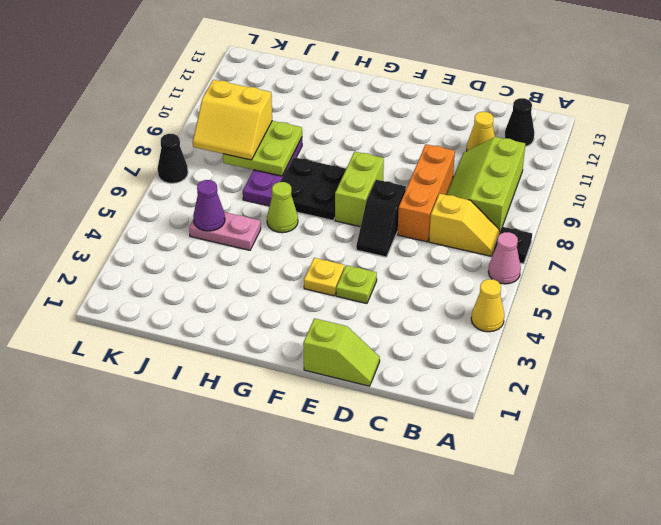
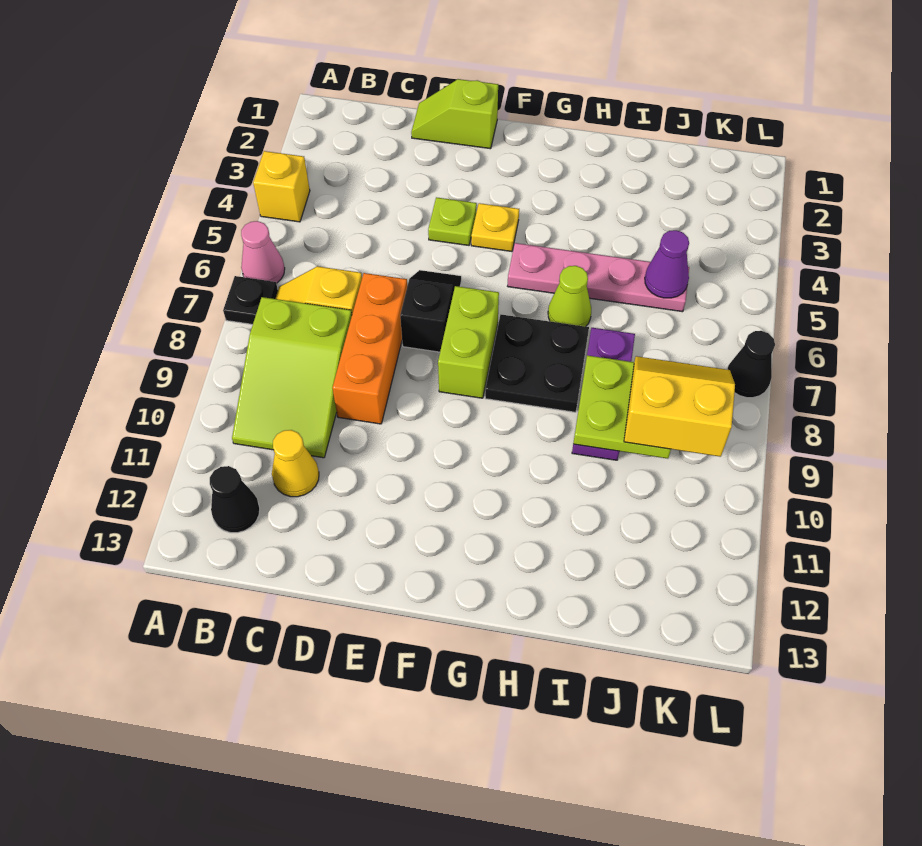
yellow cone A4 level 1 -> yellow brick A4 level 1
lime slope B8:C10 level 1 top B -> lime slope B8:C10 level 1 top 8
pink plate I5:J5 level 1 -> pink plate G5:J5 level 1

